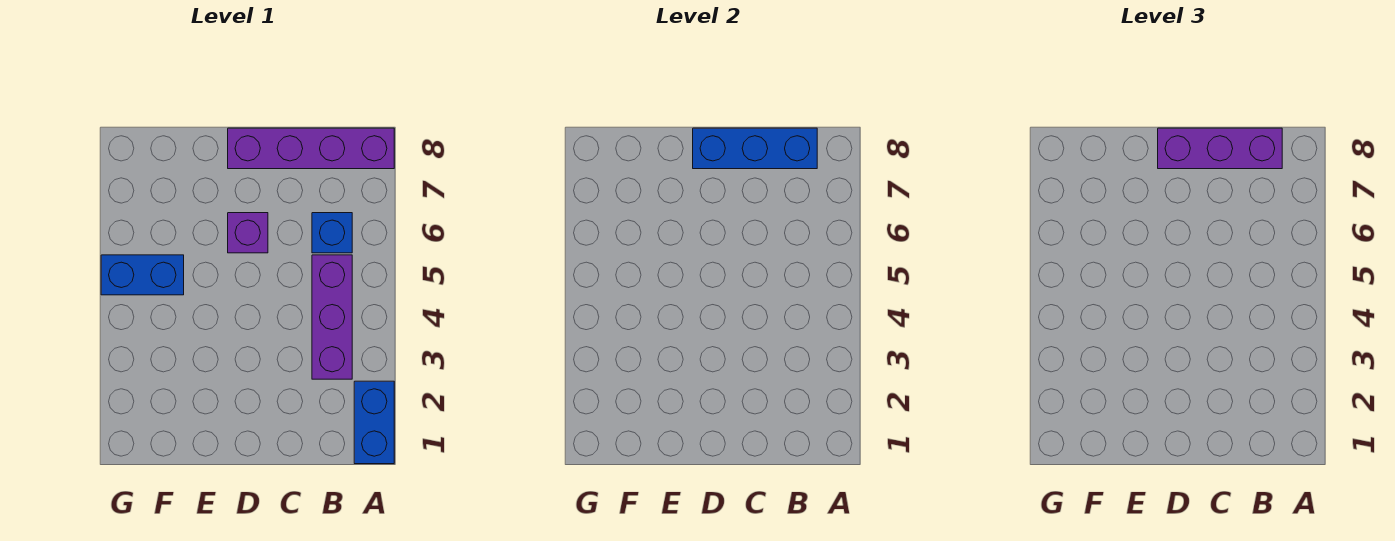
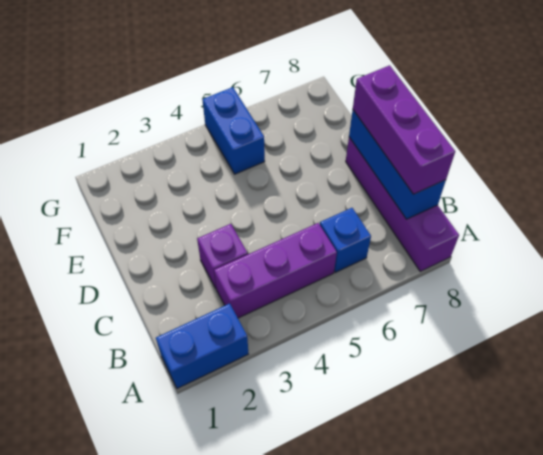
purple brick D6 level 1 -> purple brick C3 level 1

